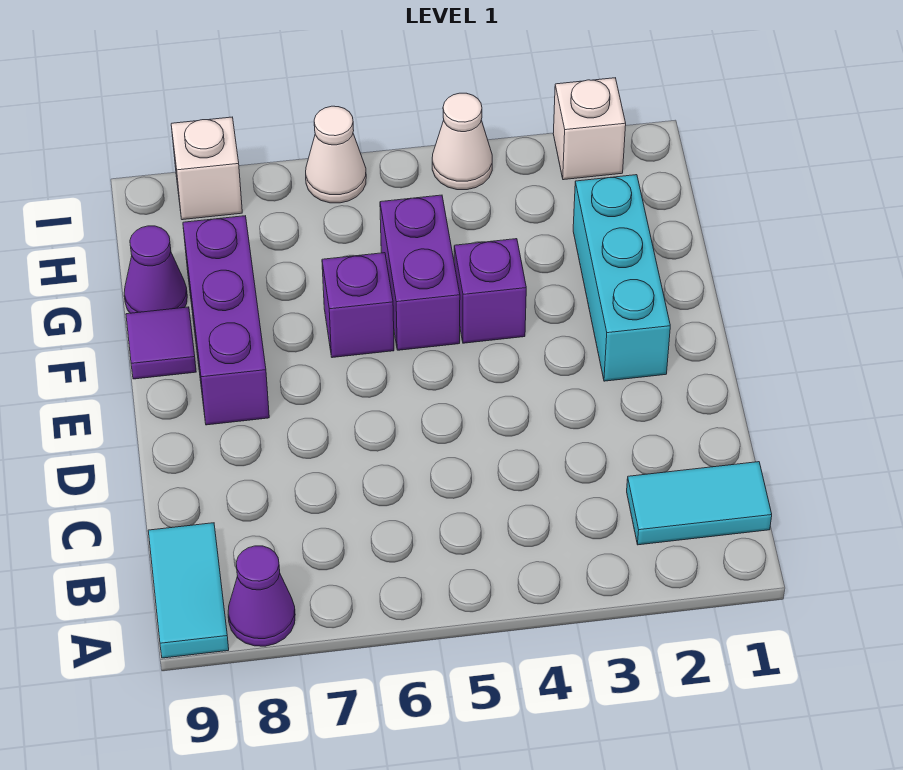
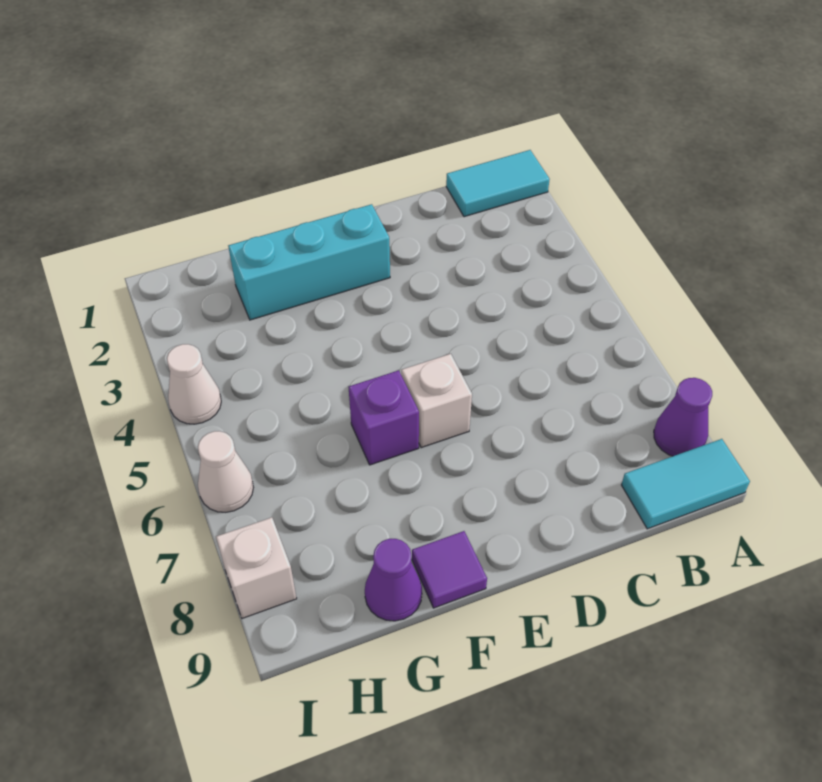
cyan tile B1:B2 level 1 -> cyan tile A1:B1 level 1
purple brick E8:G8 level 1 -> none
purple brick F4 level 1 -> none
purple brick F5:G5 level 1 -> none
white brick I2 level 1 -> white brick E6 level 1

